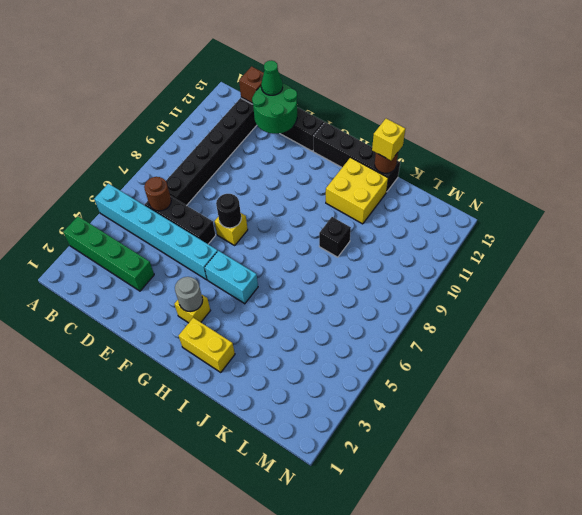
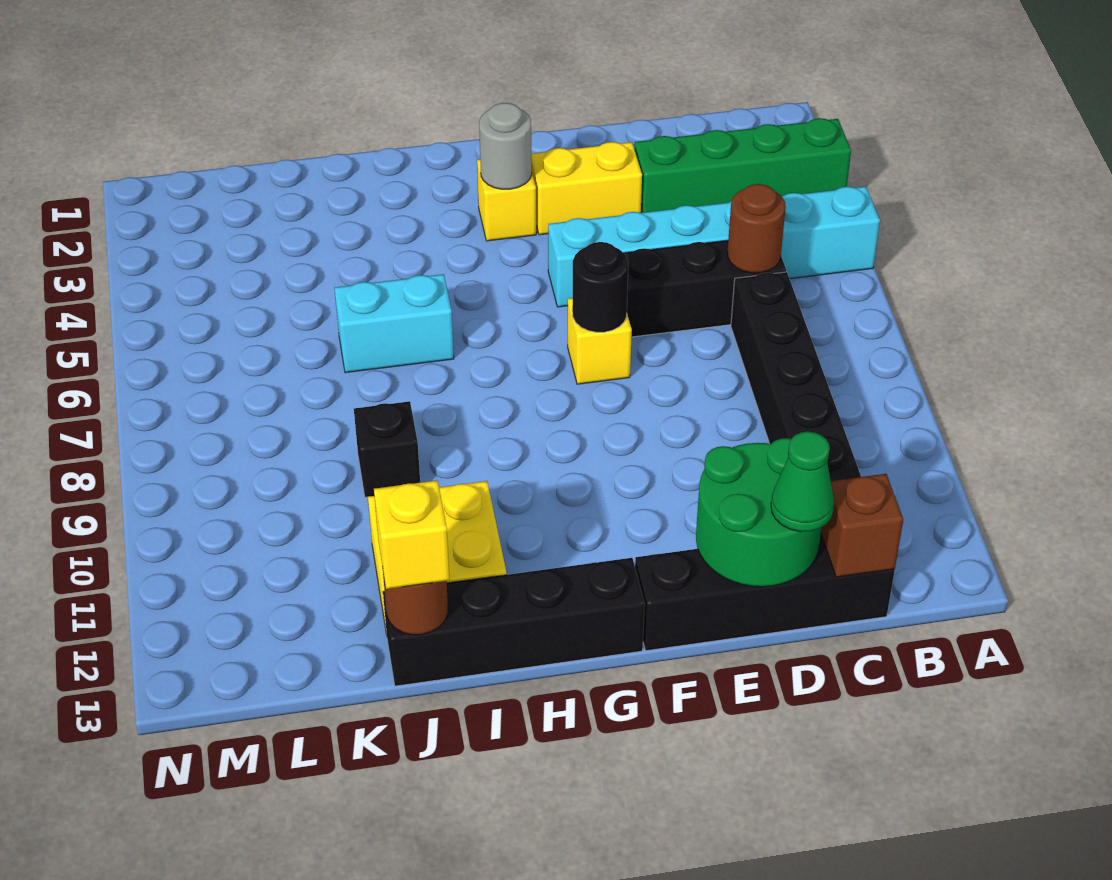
cyan brick G5:H5 level 1 -> cyan brick I6:J6 level 1
yellow brick H2:I2 level 1 -> yellow brick E3:F3 level 1

